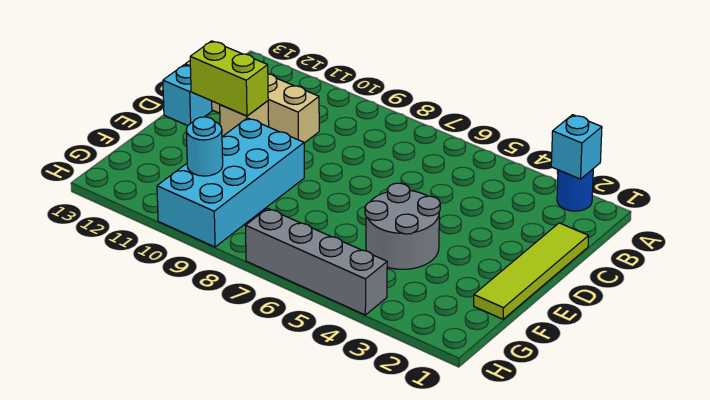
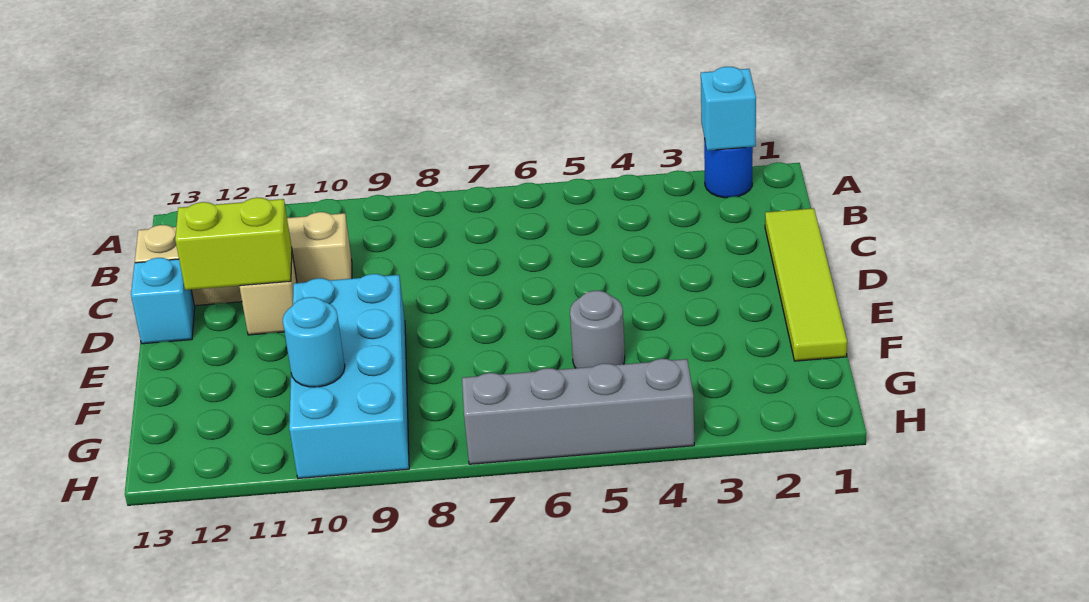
grey round brick E4:F5 level 1 -> grey round brick F5 level 1

